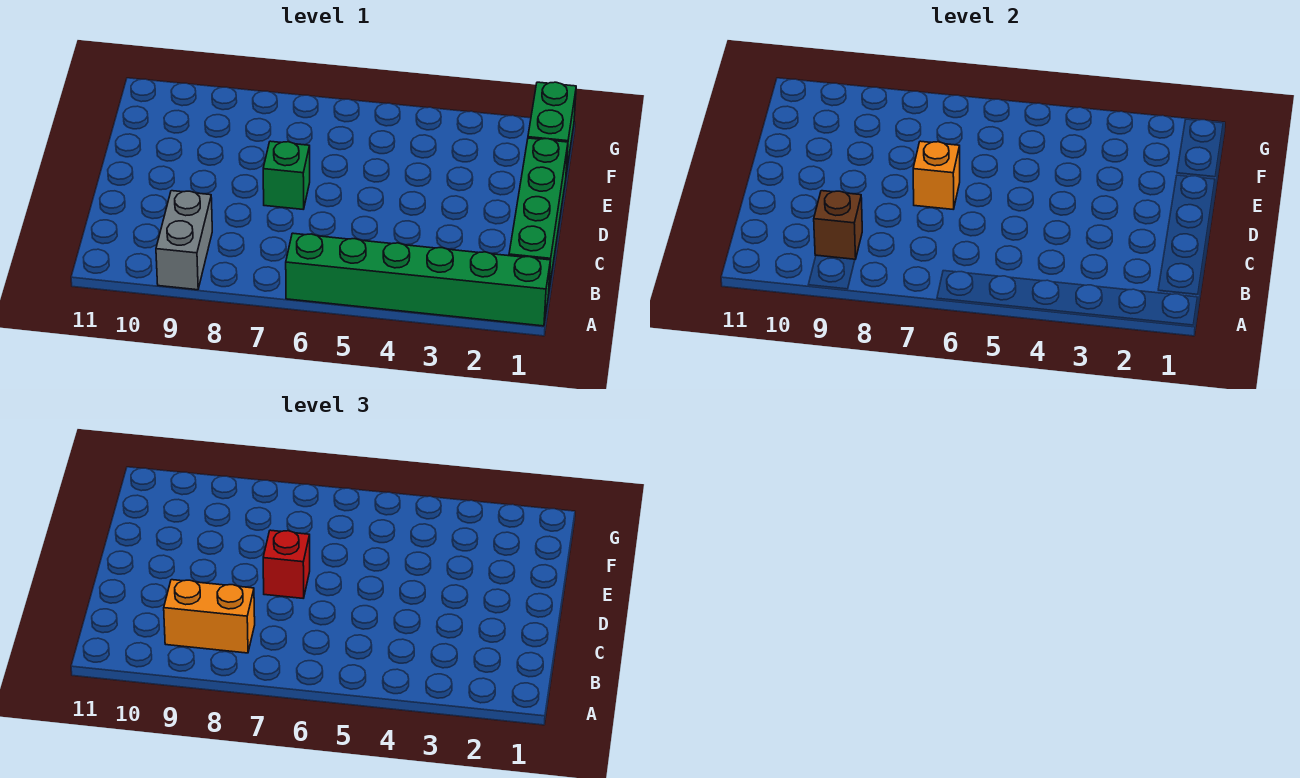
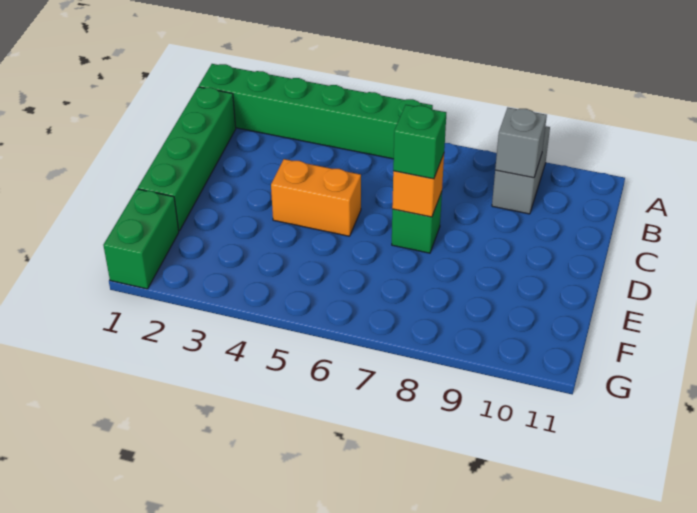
orange brick B8:B9 level 3 -> orange brick D4:D5 level 1
brown brick B9 level 2 -> grey brick B9 level 2
red brick D7 level 3 -> green brick D7 level 3

